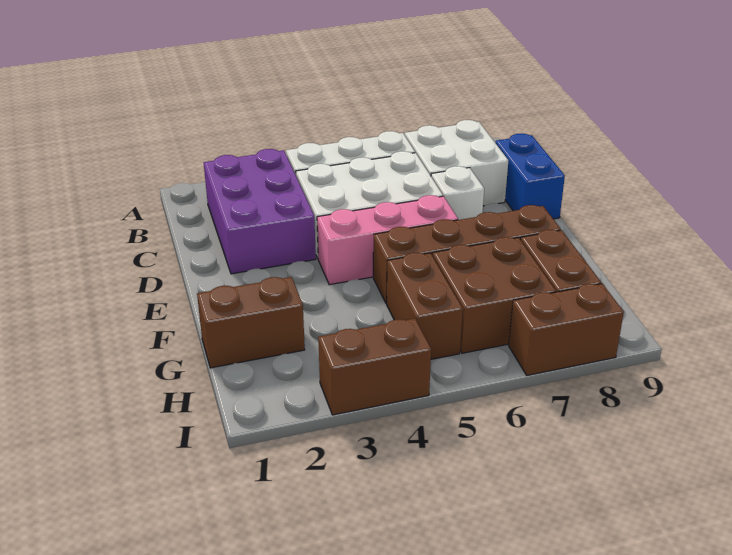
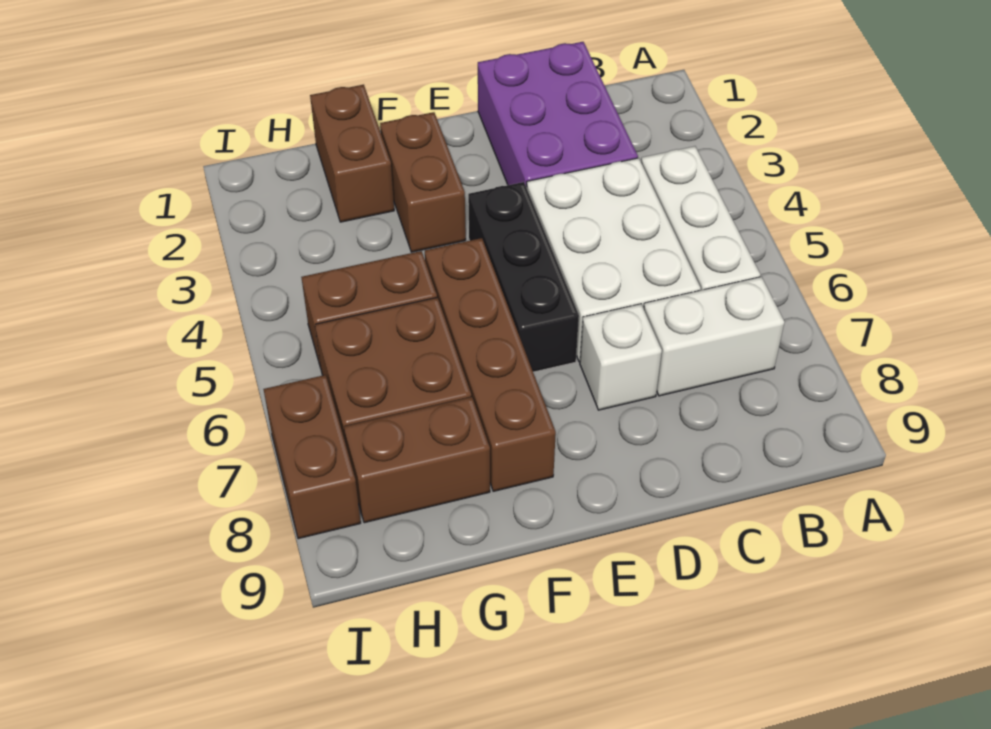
purple brick B2:D3 level 1 -> purple brick C1:D3 level 1
white brick B7:C8 level 1 -> white brick B7:C7 level 1
blue brick C9:D9 level 1 -> none
pink brick E4:E6 level 1 -> black brick E4:E6 level 1
brown brick I3:I4 level 1 -> brown brick F2:F3 level 1

